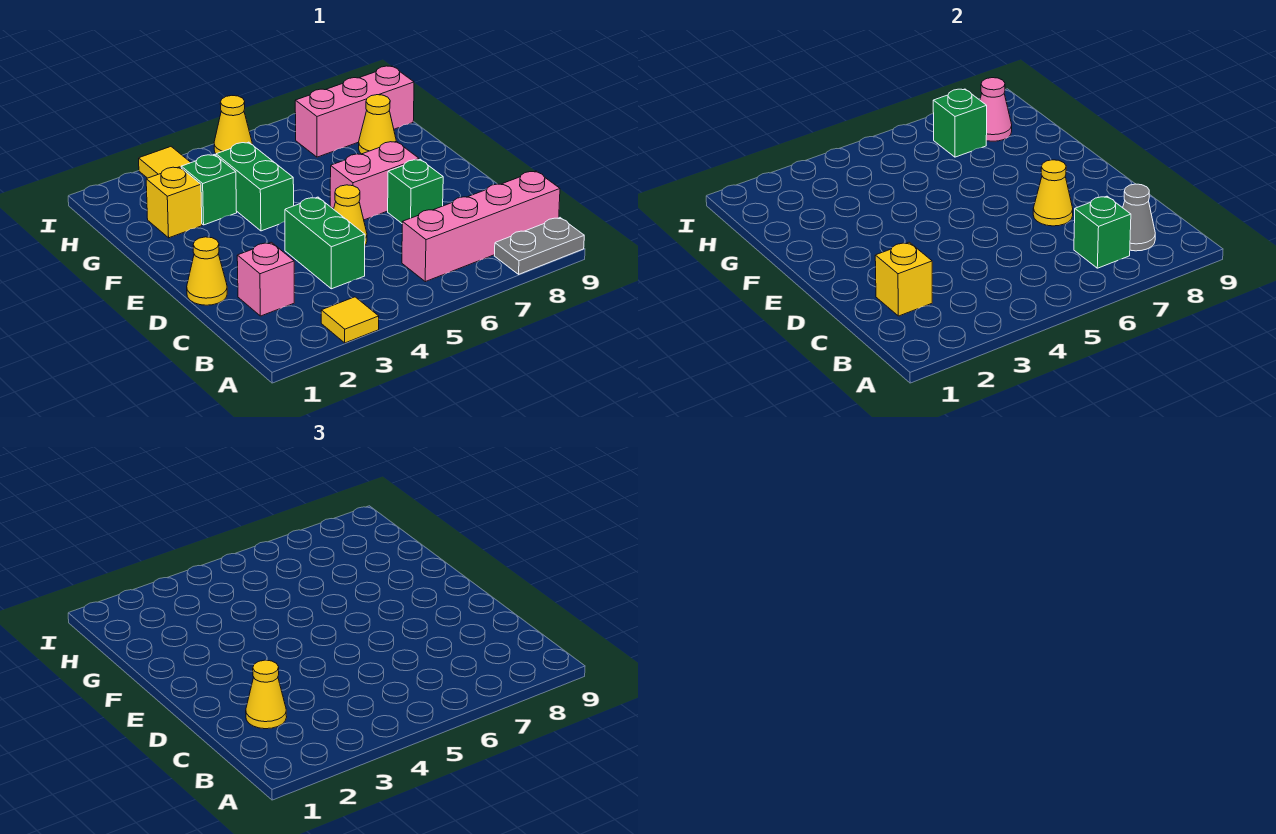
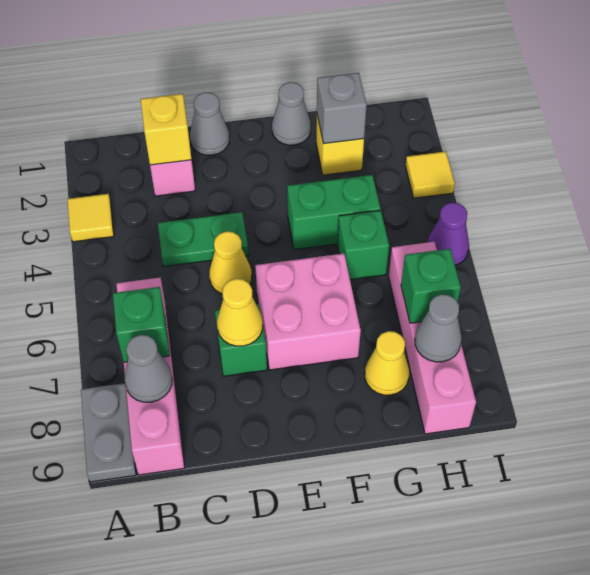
yellow cone C2 level 3 -> none
green brick C4:D4 level 1 -> green plate C4:D4 level 1
yellow cone D1 level 1 -> grey cone D1 level 1
pink brick E6:E7 level 1 -> pink brick E6:F7 level 1
none -> grey cone F1 level 1
none -> grey brick G2 level 2
green brick G3 level 1 -> green brick G5 level 1
pink brick H7:H9 level 1 -> pink brick H6:H9 level 1
pink cone H8 level 2 -> grey cone H8 level 2
yellow cone I5 level 1 -> purple cone I5 level 1

